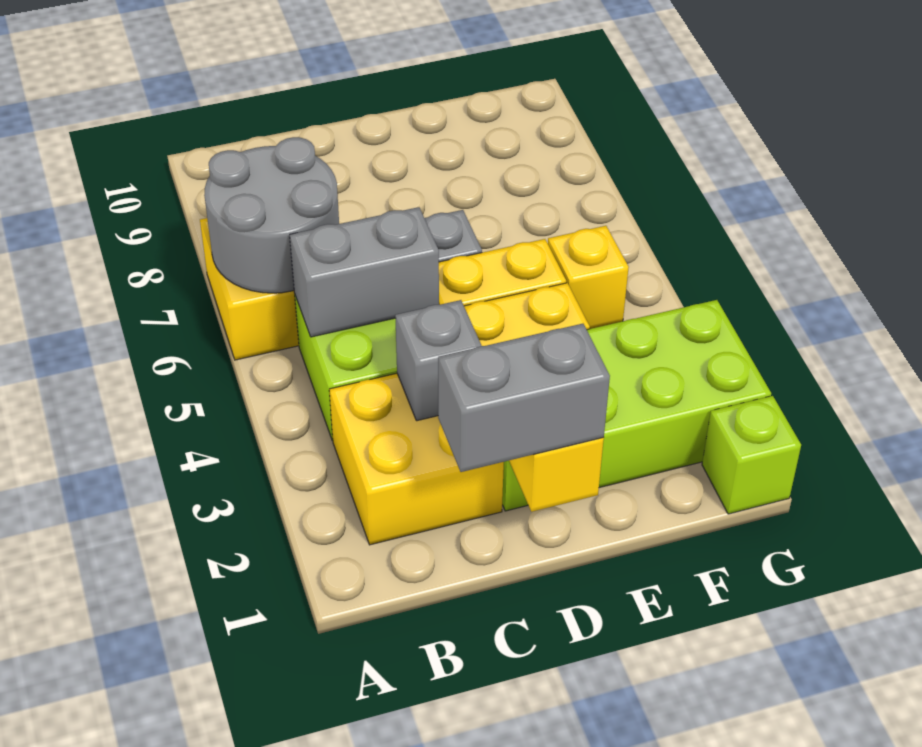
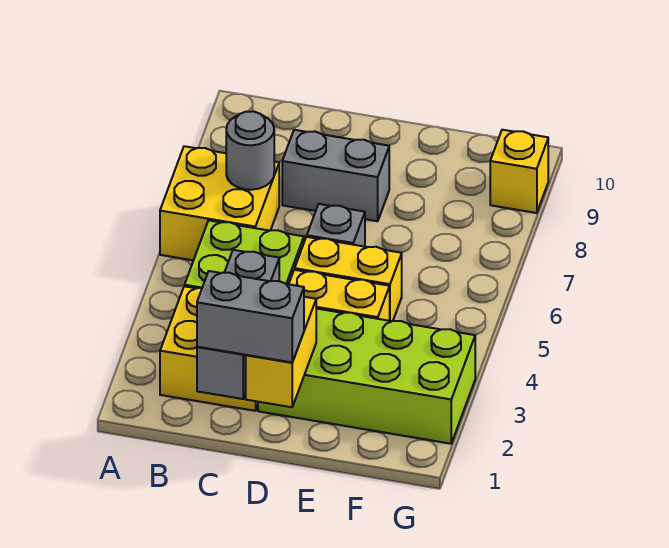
grey round brick A6:B7 level 2 -> grey round brick B7 level 2
grey brick B5:C5 level 2 -> grey brick C8:D8 level 1
grey brick C3 level 2 -> grey brick C1:C3 level 2
yellow brick F5 level 1 -> yellow brick G9 level 1
lime brick G1 level 1 -> none

